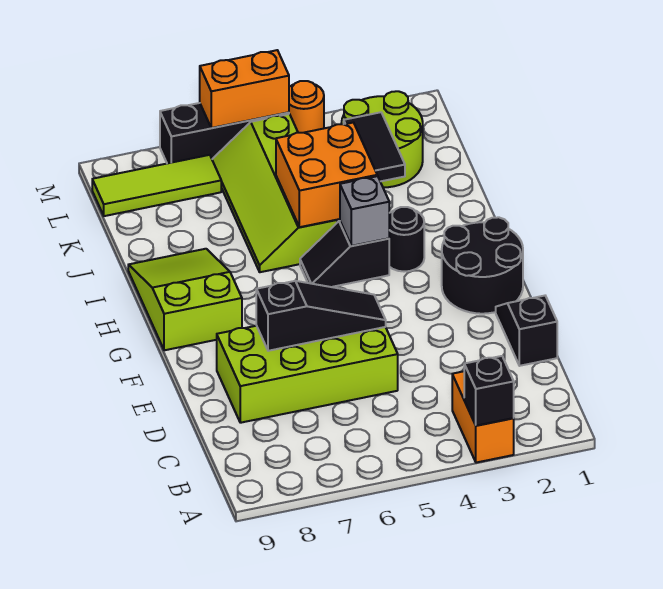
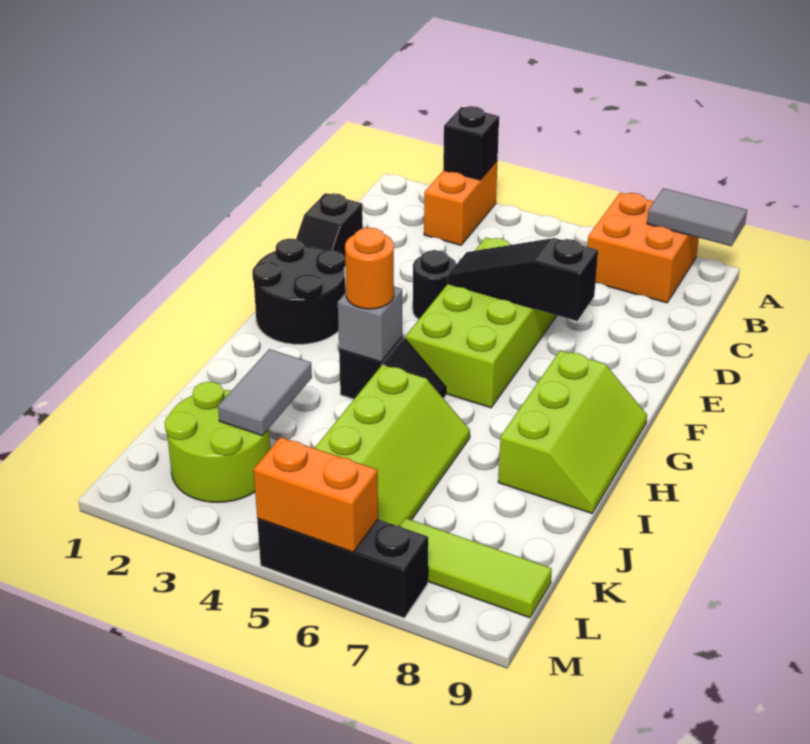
none -> grey tile A8:A9 level 2
lime brick D5:E8 level 1 -> lime brick D5:G6 level 1
lime slope G8:I9 level 1 top G -> lime slope G8:I9 level 1 top 8
black round brick H3 level 1 -> black round brick E4 level 1
orange brick I4:J5 level 2 -> orange brick A7:B8 level 1
black tile J3:K3 level 2 -> grey tile J3:K3 level 2
orange round brick M4 level 1 -> orange round brick H4 level 3

